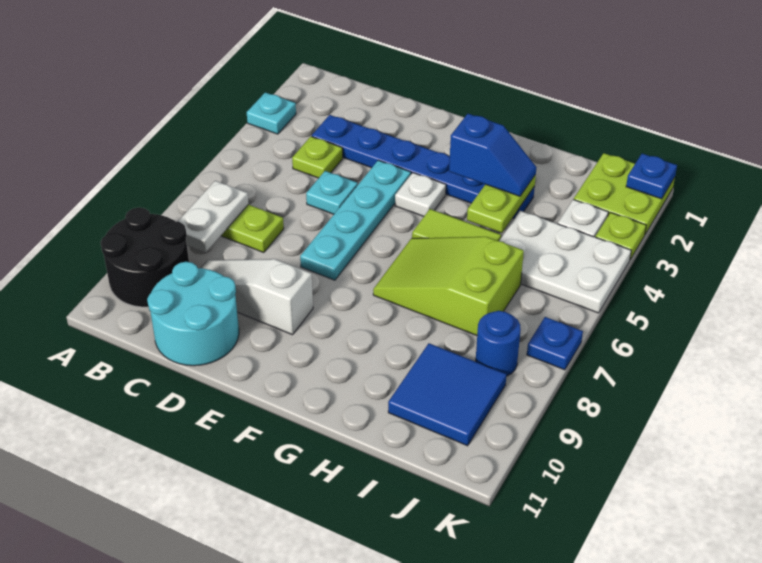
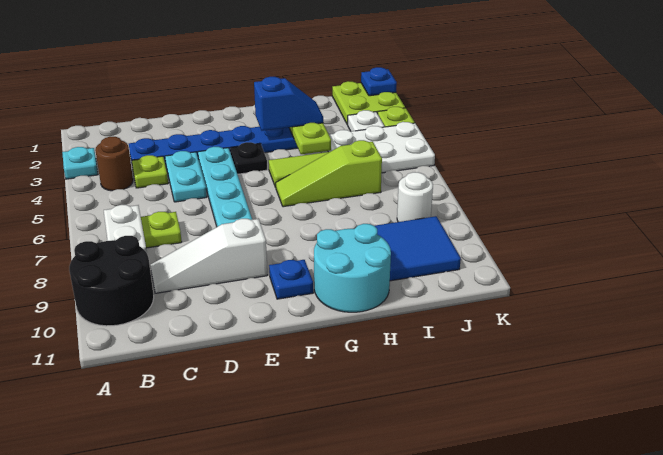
none -> brown round brick B4 level 1
cyan round brick C10:D11 level 1 -> cyan round brick G10:H11 level 1
cyan plate D5 level 1 -> cyan plate D4:D5 level 1
white plate F4 level 1 -> black plate F4 level 1
lime slope G6:I7 level 1 top I -> lime slope G6:I6 level 1 top I
blue round brick J8 level 1 -> white round brick J8 level 1
blue plate K7 level 1 -> blue plate F10 level 1

